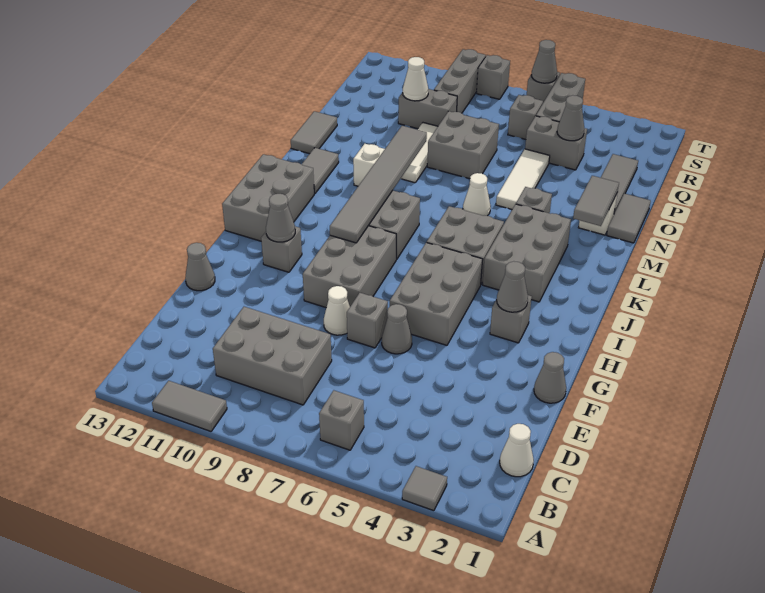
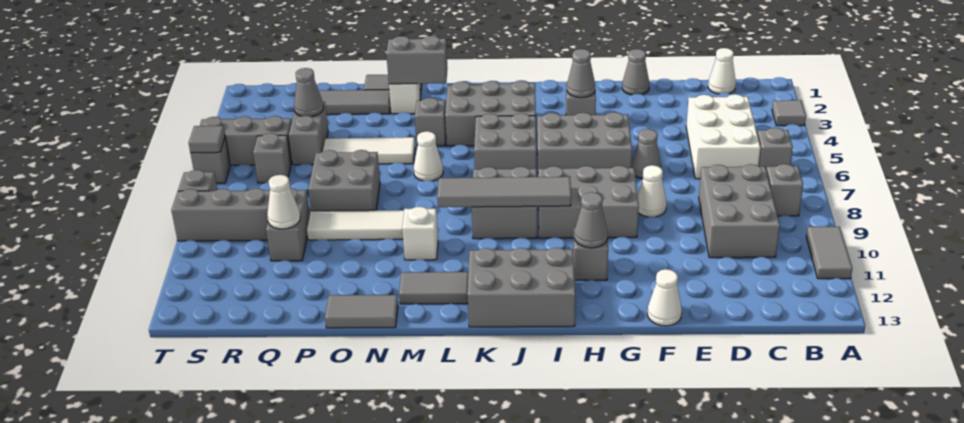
none -> white brick C4:D6 level 1
grey brick F7 level 1 -> grey brick B8 level 1
grey cone F13 level 1 -> white cone F13 level 1
grey tile I9:N9 level 2 -> grey tile I9:L9 level 2
grey tile M2:N2 level 2 -> grey brick M2:N2 level 2
grey cone T6 level 2 -> grey tile T6 level 2

